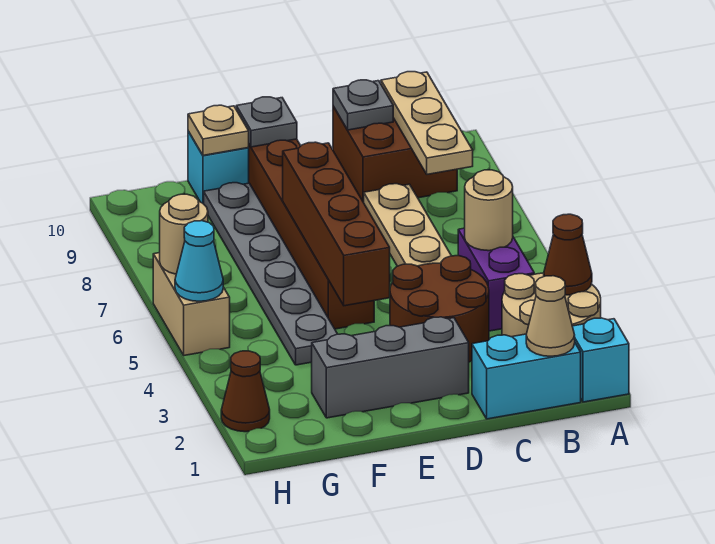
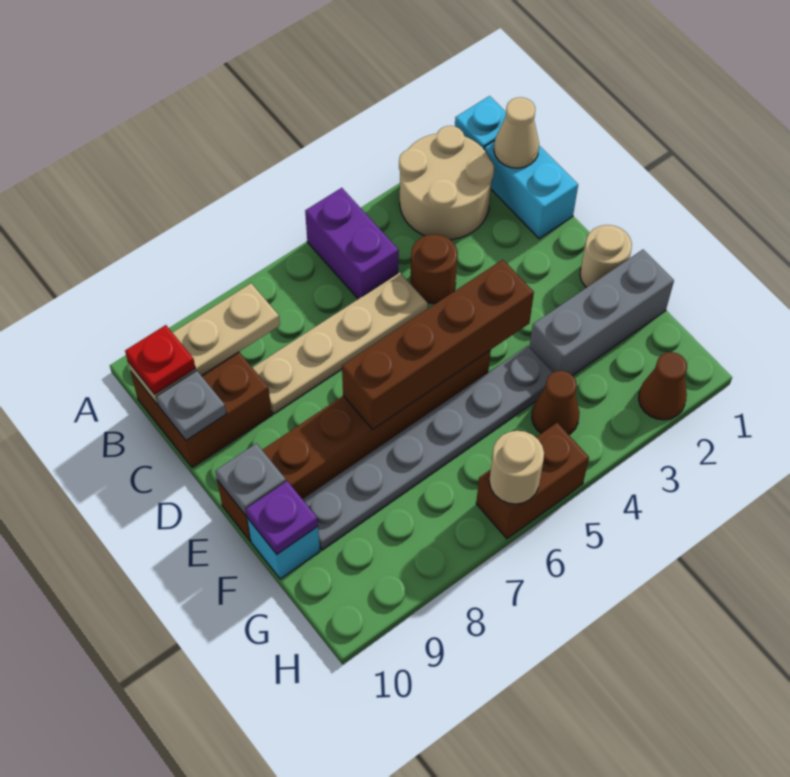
brown cone A3 level 2 -> brown cone G4 level 1
purple brick B4:B5 level 1 -> purple brick A5:B5 level 1
tan round brick B5 level 2 -> tan round brick E1 level 1
none -> red plate B10 level 3
brown round brick C3:D4 level 1 -> brown round brick C4 level 1
grey brick D2:F2 level 1 -> grey brick F1:F3 level 1
tan plate F10 level 2 -> purple plate F10 level 2
tan brick H5:H6 level 1 -> brown brick H5:H6 level 1
cyan cone H5 level 2 -> none

